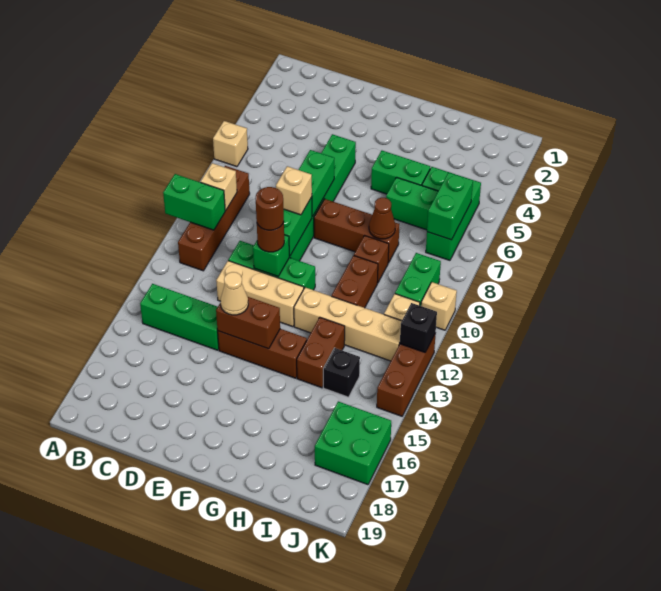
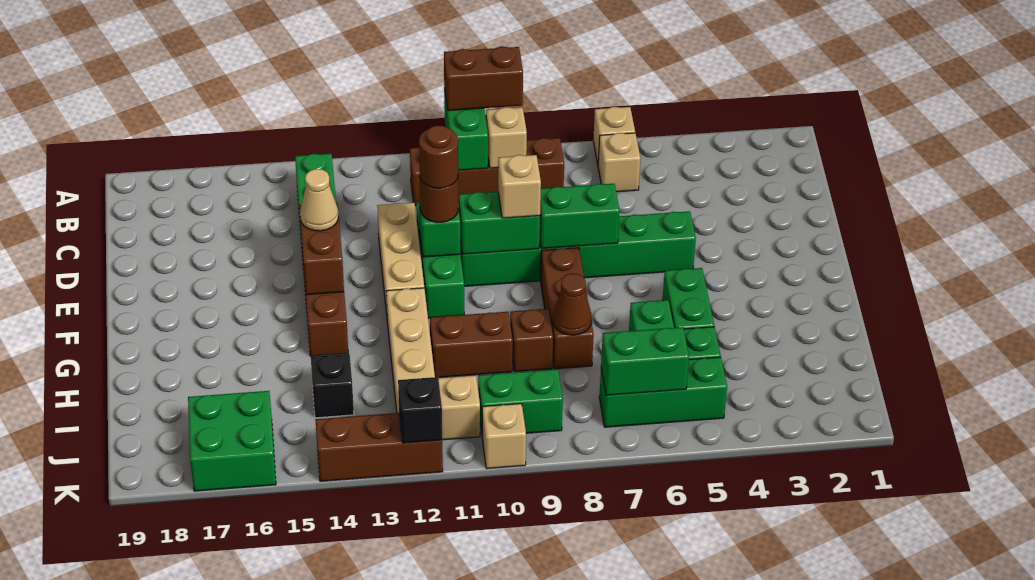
none -> tan brick B6 level 1
brown brick H13:H14 level 1 -> brown brick A9:A10 level 3

